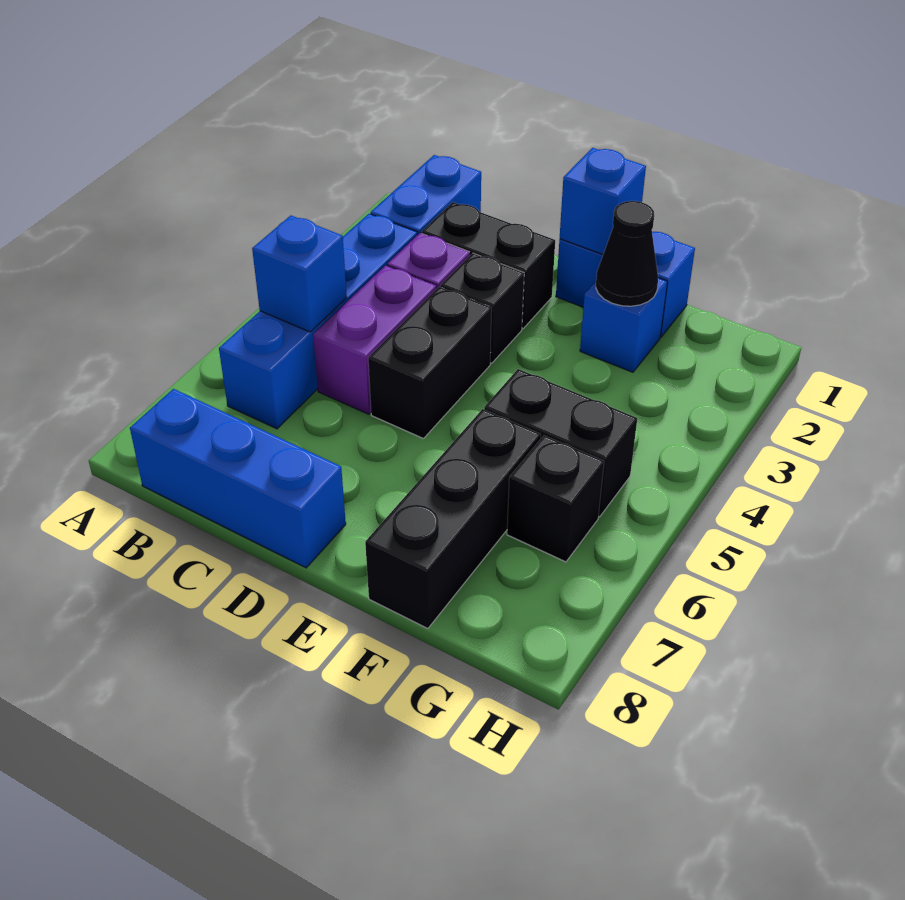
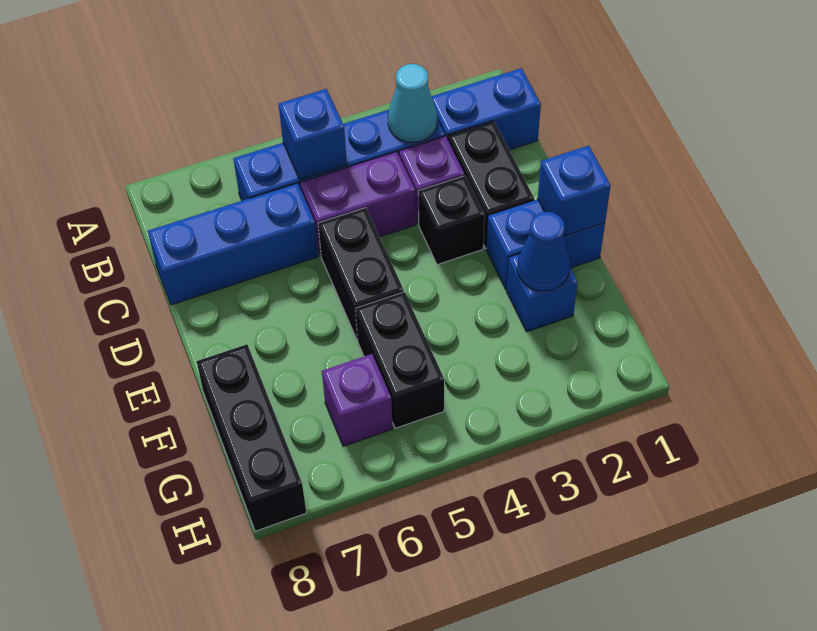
none -> cyan cone B3 level 2
blue brick B8:D8 level 1 -> blue brick C6:C8 level 1
black brick D4:D5 level 1 -> black brick D5:E5 level 1
blue brick E1:F1 level 1 -> blue brick E1:E2 level 1
black cone F2 level 2 -> blue cone F2 level 2
black brick F6:F8 level 1 -> black brick F8:H8 level 1
black brick G6 level 1 -> purple brick G6 level 1

